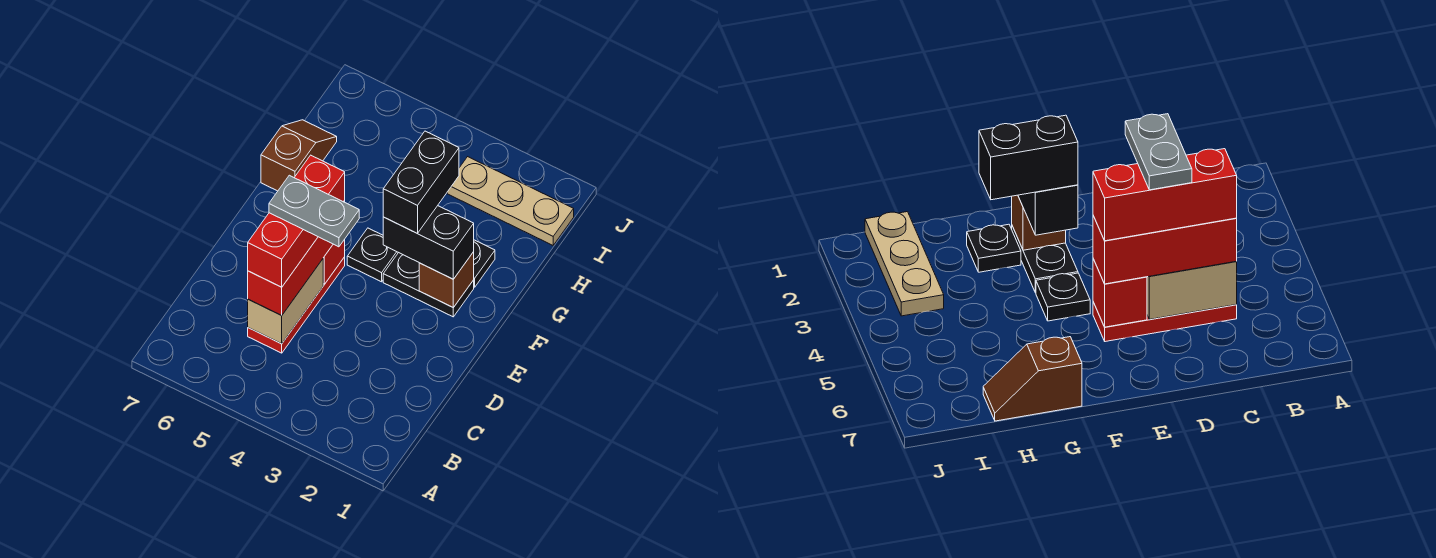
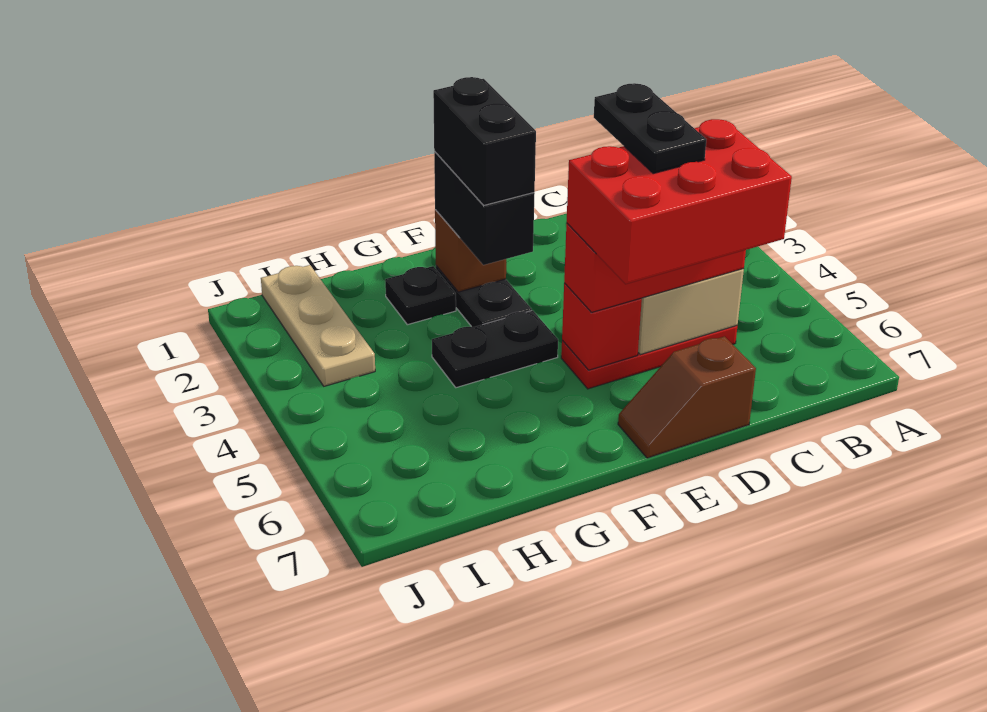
red brick C5:E5 level 4 -> red brick C5:E6 level 4
grey plate D4:D5 level 5 -> black plate D4:D5 level 5
black brick F3:G3 level 4 -> black brick F2:F3 level 4
black plate F4 level 1 -> black plate F4:G4 level 1
brown slope G7:H7 level 1 top G -> brown slope D7:E7 level 1 top D

